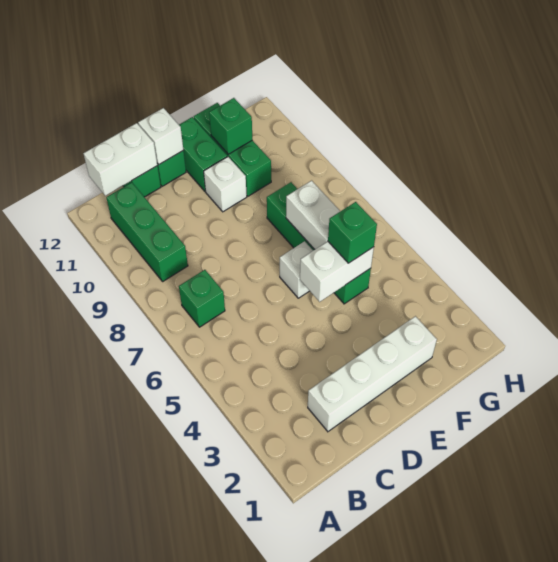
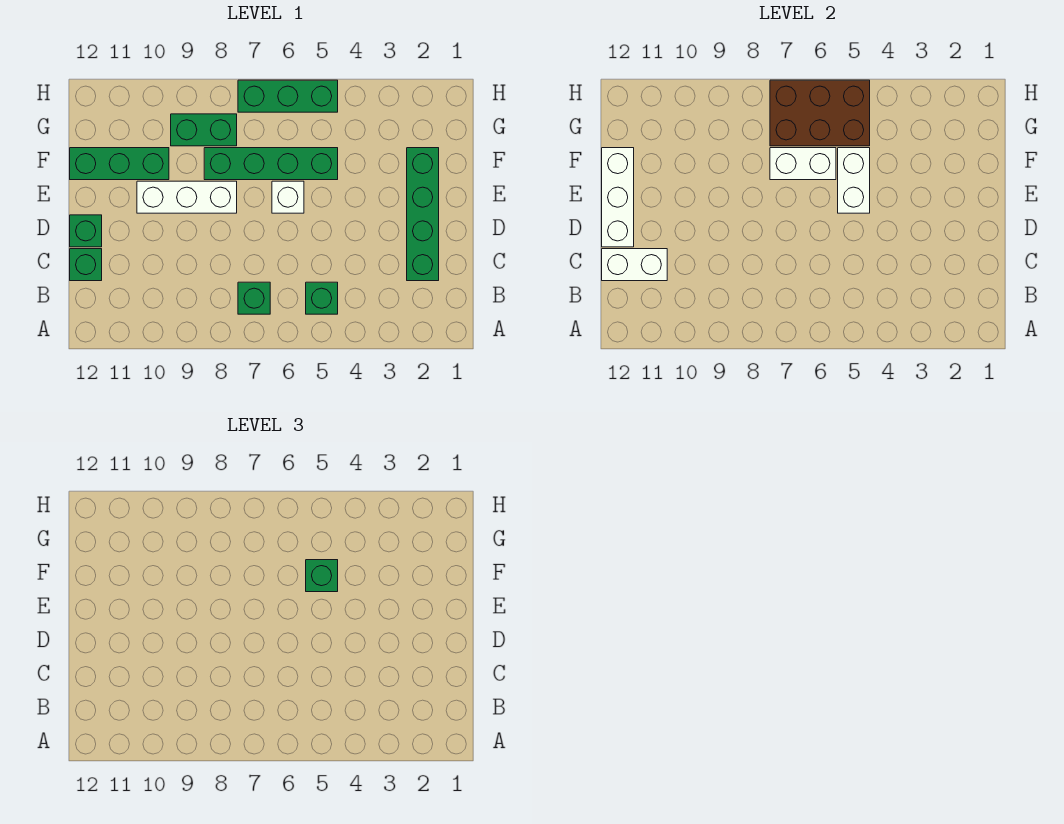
green brick B9:B11 level 1 -> green brick H5:H7 level 1
white brick B12:C12 level 2 -> white brick C11:C12 level 2
white brick C2:F2 level 1 -> green brick C2:F2 level 1
white brick D12 level 2 -> white brick D12:F12 level 2
white brick E10 level 1 -> white brick E8:E10 level 1
green brick E11:E12 level 1 -> green brick G8:G9 level 1
green brick F11 level 2 -> green brick B5 level 1
none -> brown brick G5:H7 level 2

